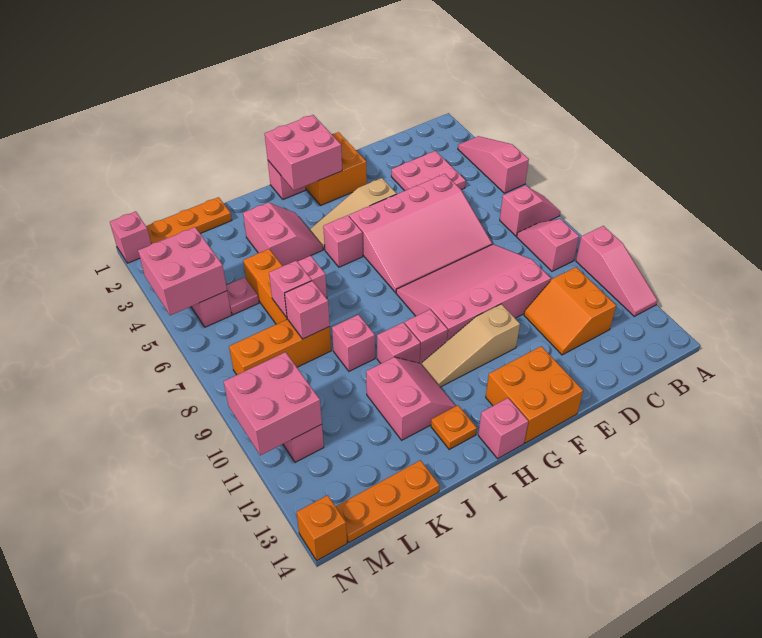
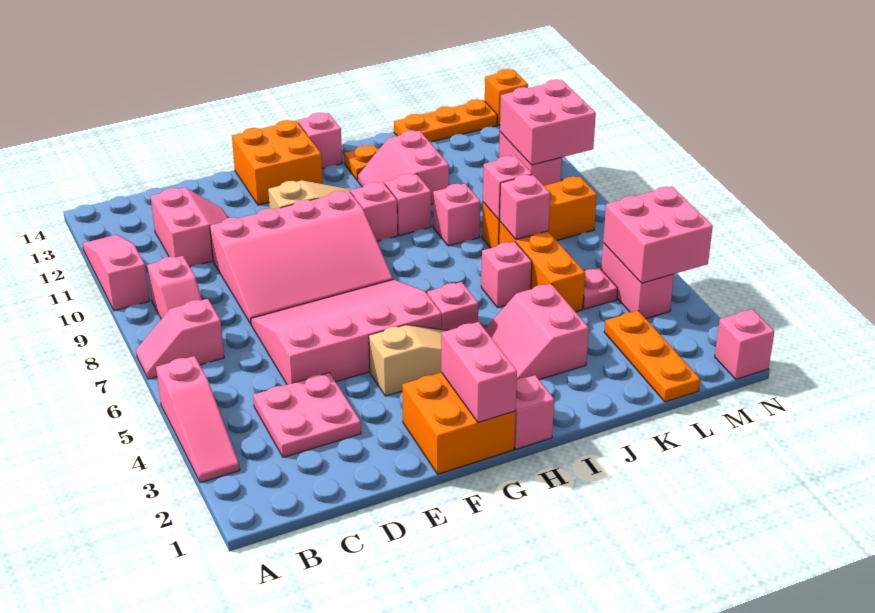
orange slope C11:D12 level 1 top C -> pink slope C11:D12 level 1 top C
pink brick G1:H2 level 2 -> pink brick G1:G2 level 2
orange plate K1:M1 level 1 -> orange plate L1:L3 level 1

